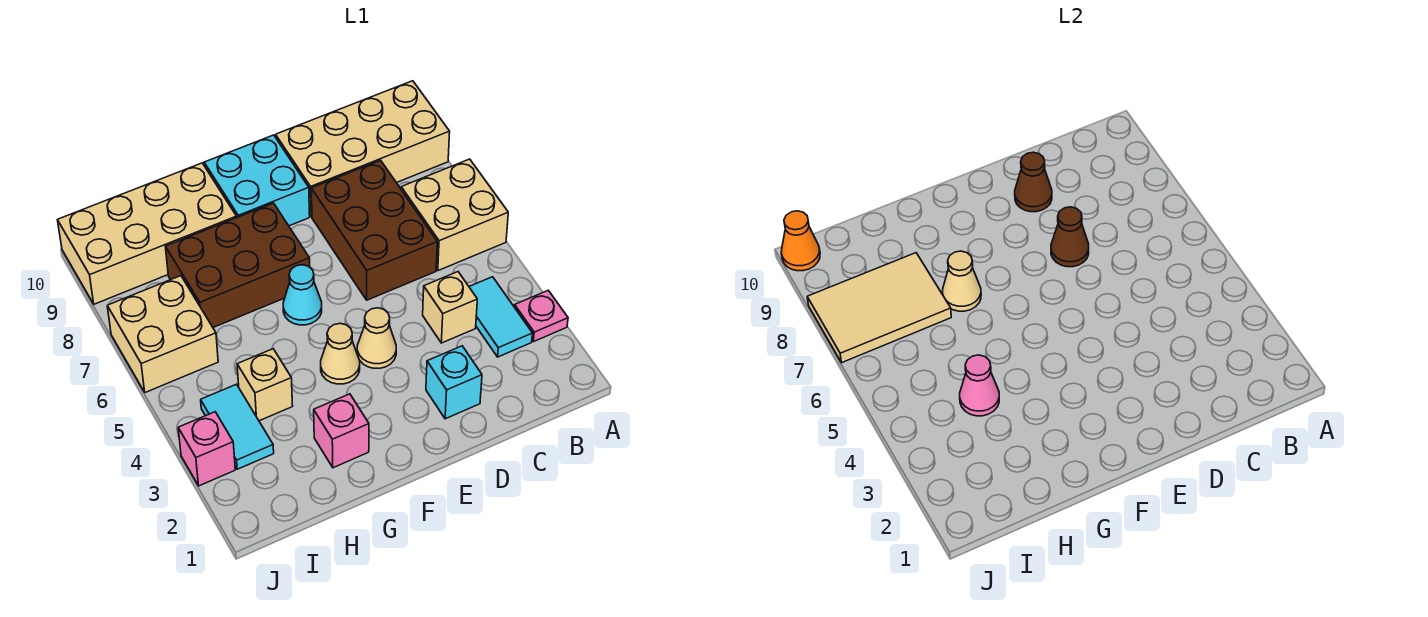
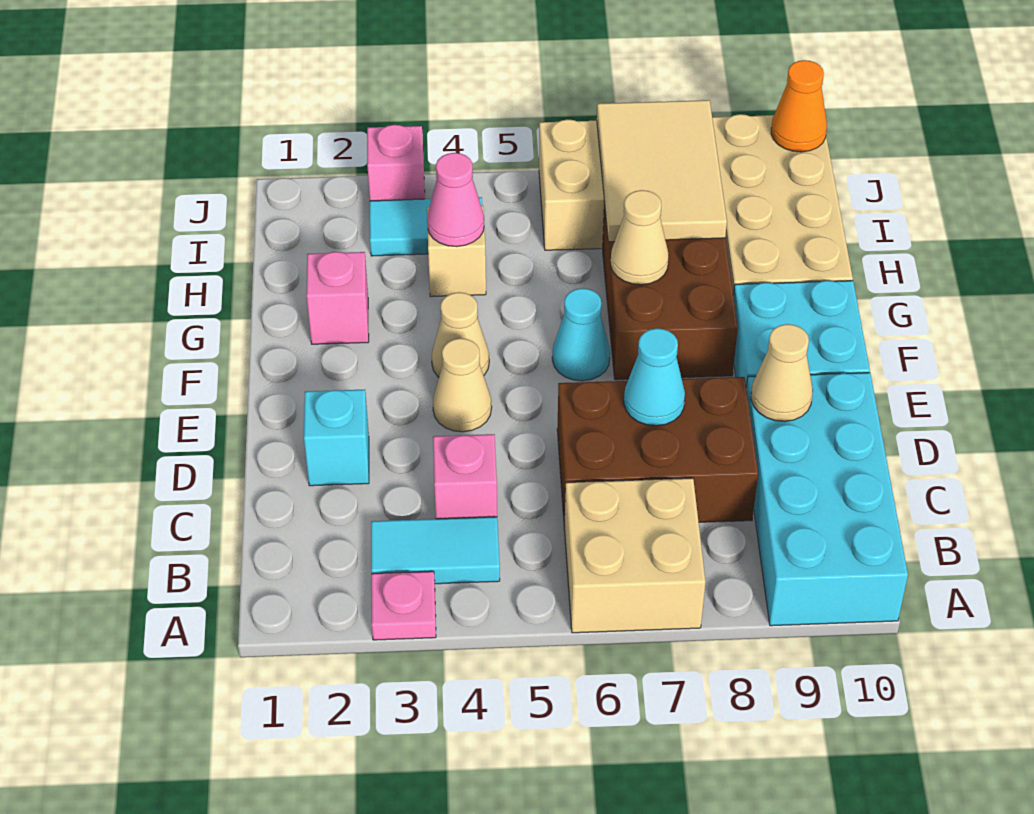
tan brick A9:D10 level 1 -> cyan brick A9:D10 level 1
tan brick C4 level 1 -> pink brick C4 level 1
brown cone D7 level 2 -> cyan cone D7 level 2
brown cone D9 level 2 -> tan cone D9 level 2

